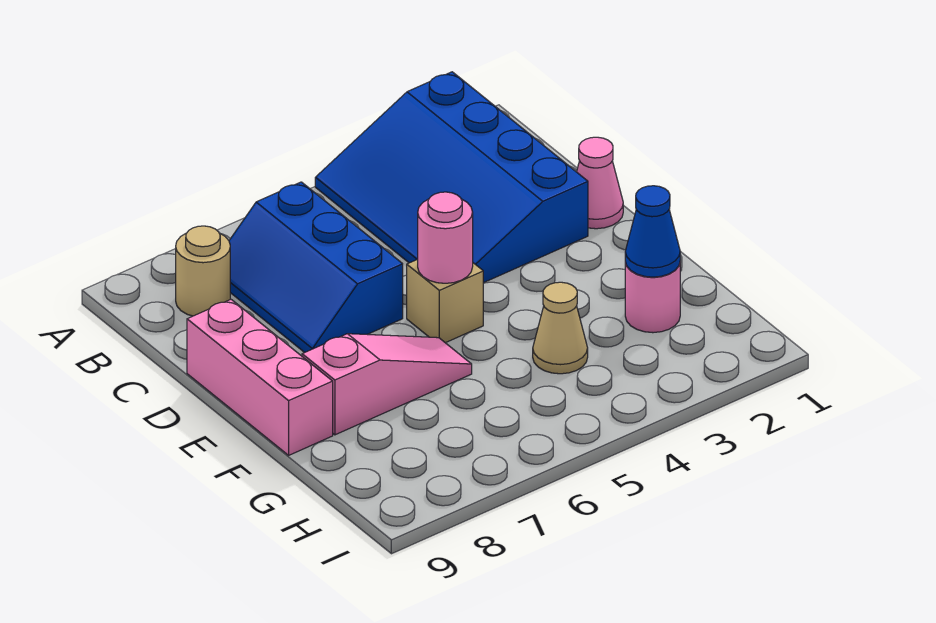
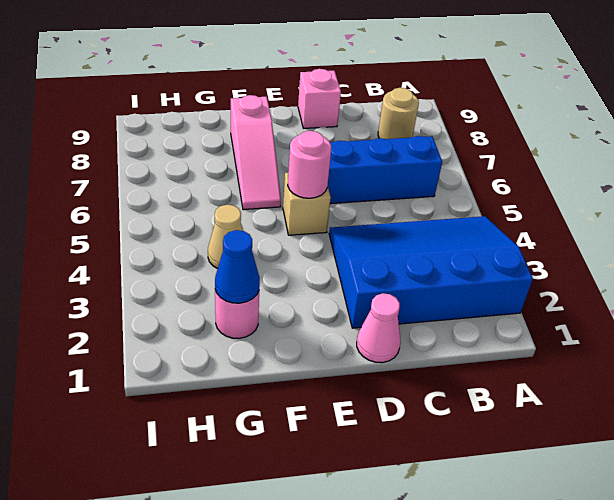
pink brick D9:F9 level 1 -> pink brick D9 level 1

